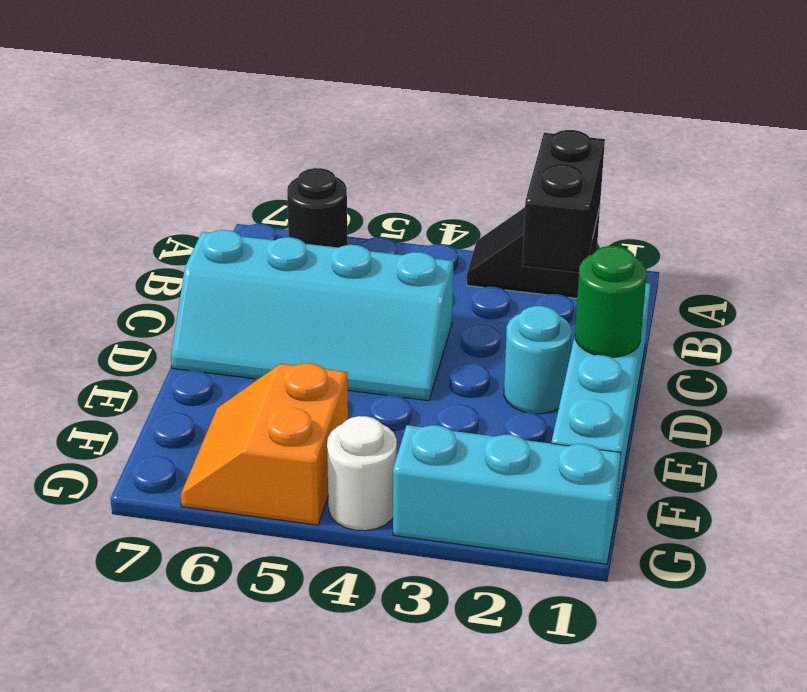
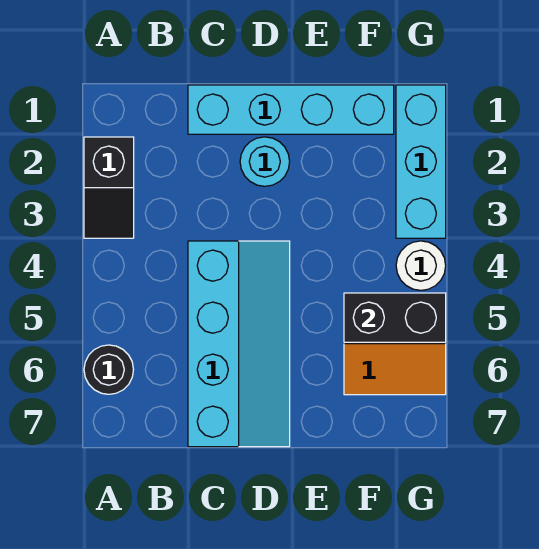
black brick A2:B2 level 2 -> black brick F5:G5 level 2
green round brick D1 level 2 -> none

